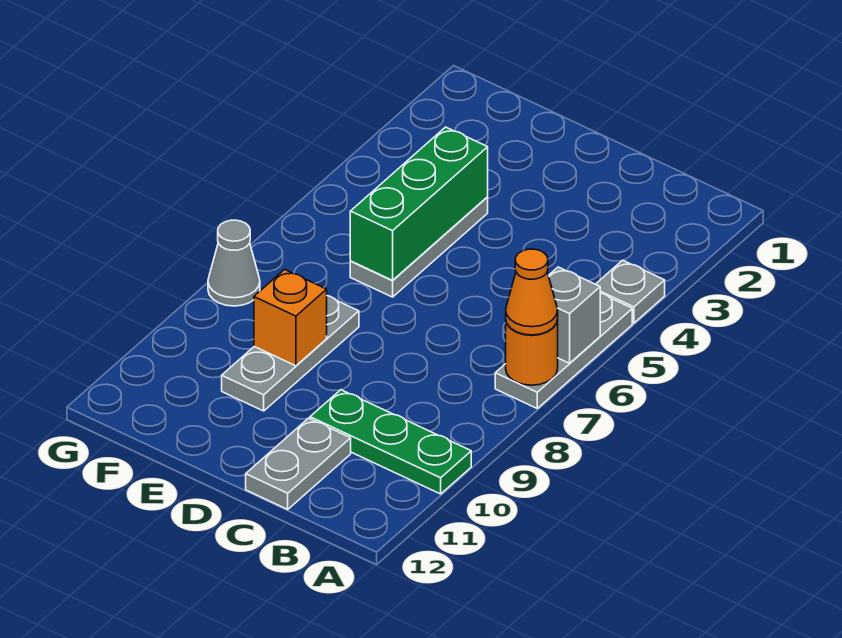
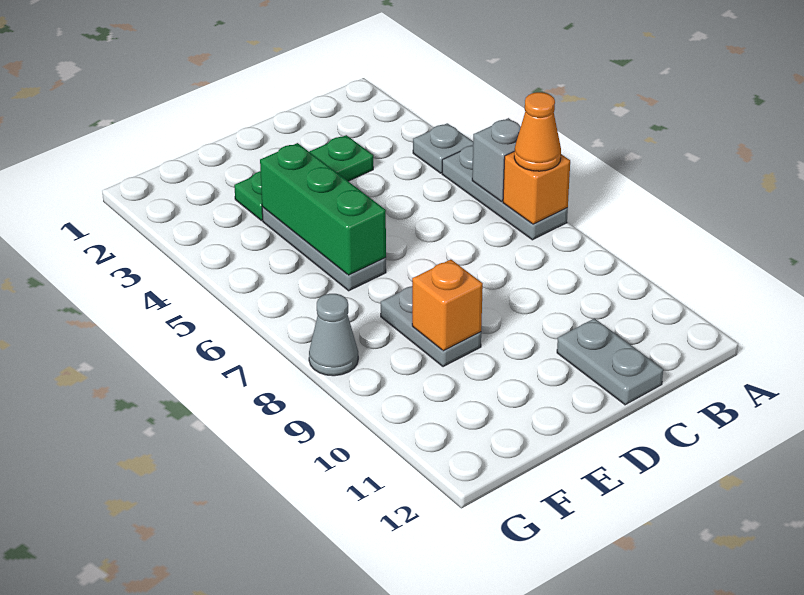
orange round brick A7 level 2 -> orange brick A7 level 2
green plate A10:C10 level 1 -> green plate C3:E3 level 1
grey plate E8:E10 level 1 -> grey plate E8:E9 level 1

